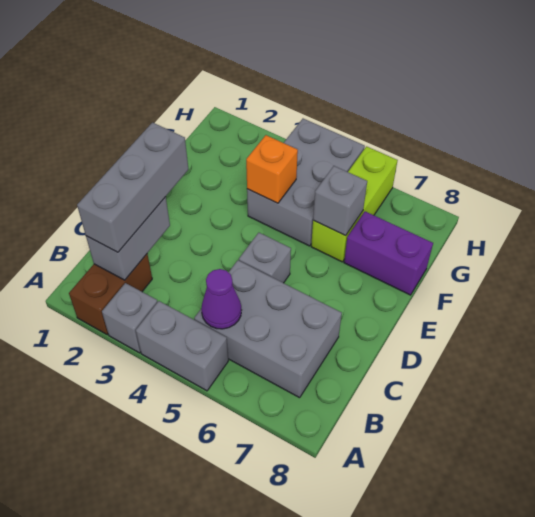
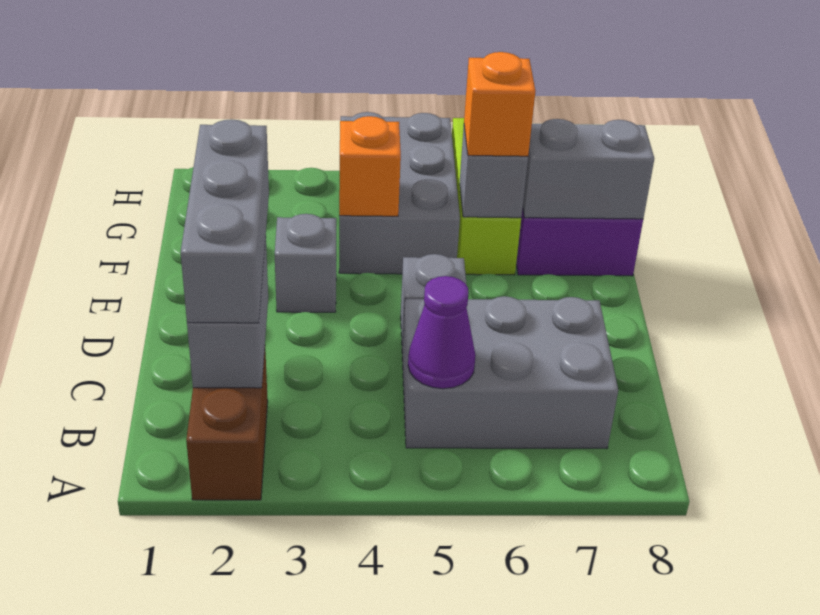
grey brick A3 level 1 -> grey brick E3 level 1
grey brick A4:A5 level 1 -> grey brick F7:F8 level 2
none -> orange brick F6 level 3

